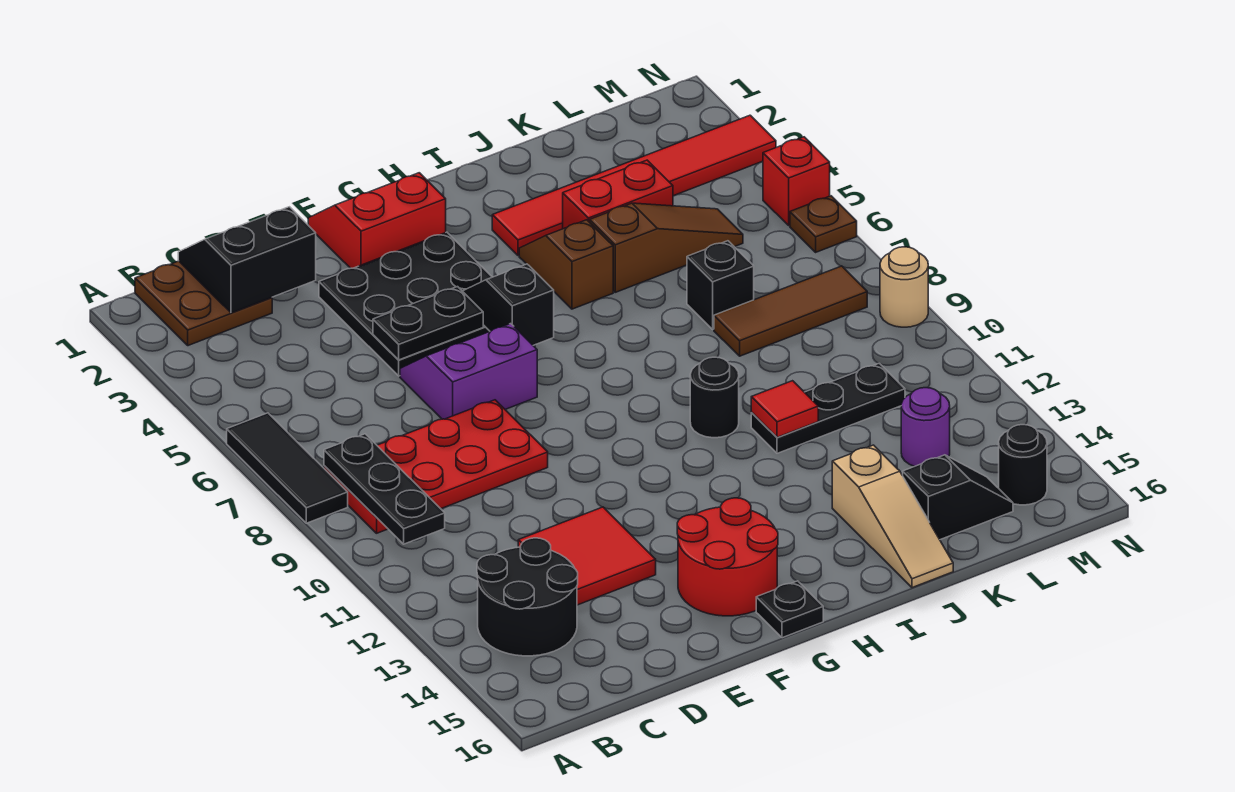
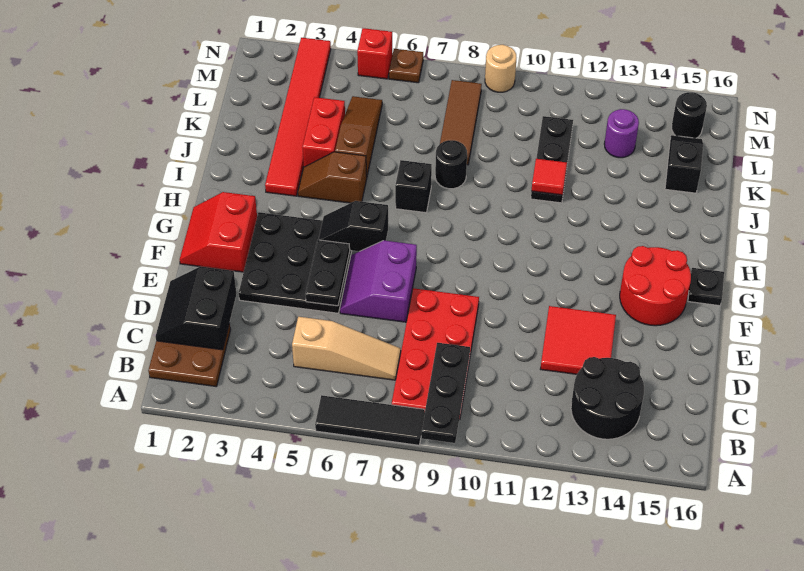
black plate B8:B10 level 2 -> black plate A9:C9 level 2
black round brick I10 level 1 -> black round brick J8 level 1
tan slope J14:J16 level 1 top 14 -> tan slope C5:C7 level 1 top 5
black brick K7 level 1 -> black brick I7 level 1

